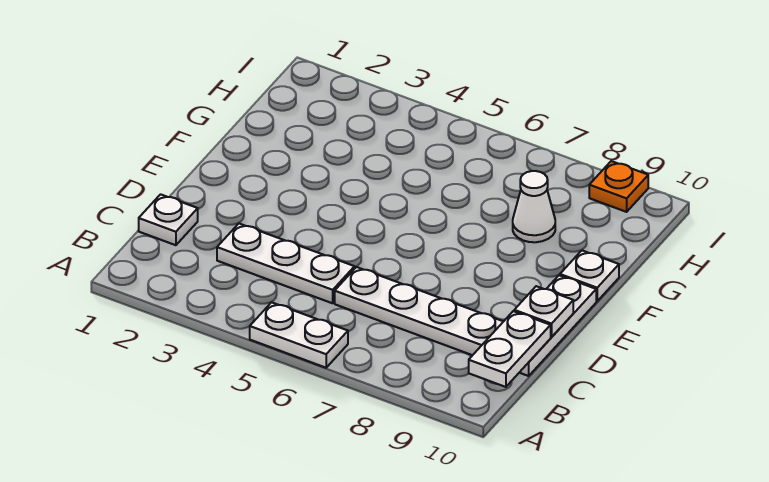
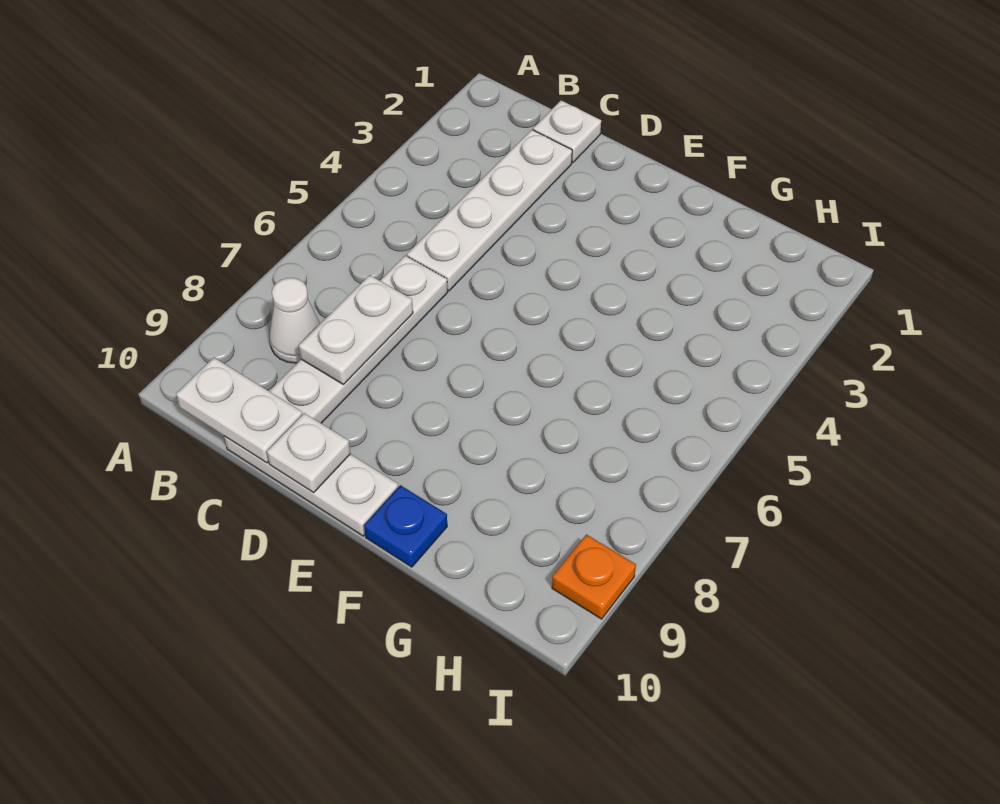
white plate A5:A6 level 1 -> white plate C7:C8 level 2
white plate C3:C5 level 1 -> white plate C2:C5 level 1
white plate F10 level 1 -> blue plate F10 level 1
white cone G8 level 1 -> white cone B8 level 1

